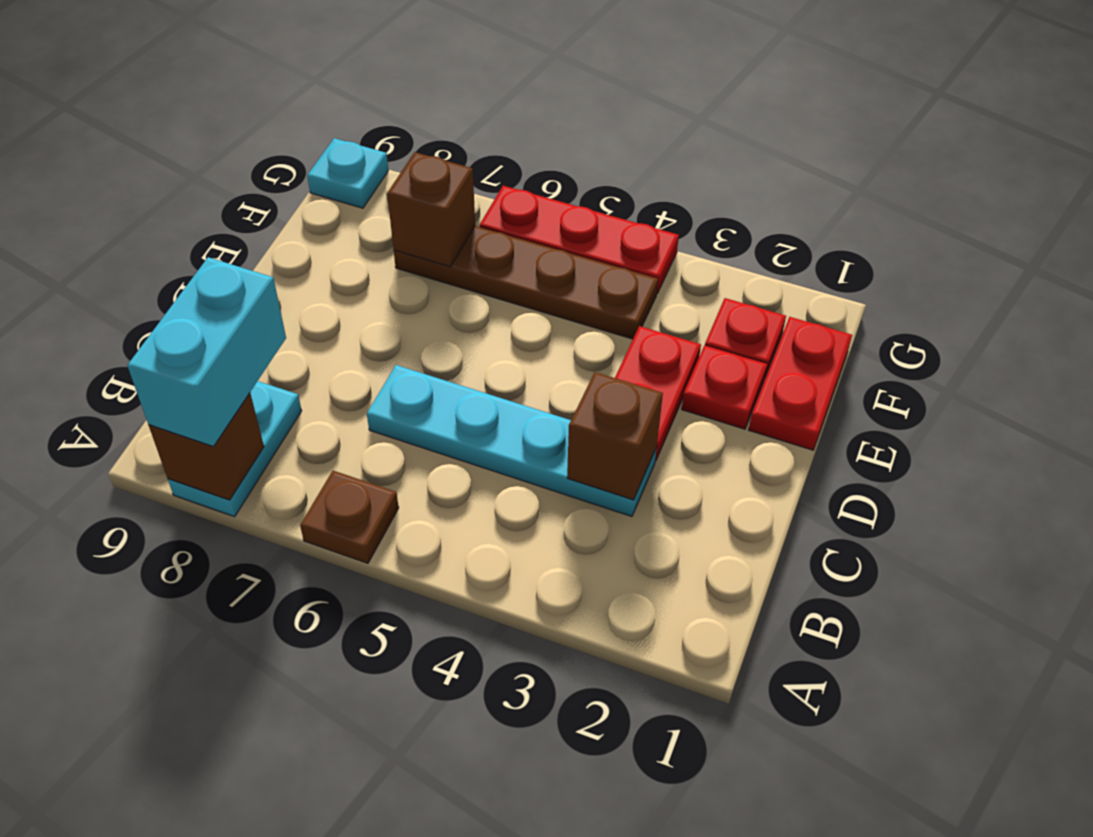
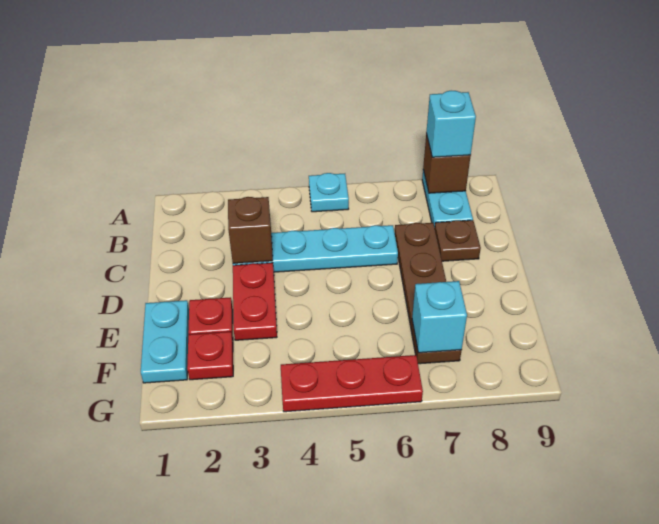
brown plate A6 level 1 -> brown plate C8 level 1
cyan brick A8:B8 level 3 -> cyan brick A8 level 3
red plate E1:F1 level 1 -> cyan plate E1:F1 level 1
brown plate F4:F7 level 1 -> brown plate C7:F7 level 1
brown brick F7 level 2 -> cyan brick F7 level 2
cyan plate G9 level 1 -> cyan plate A5 level 1

